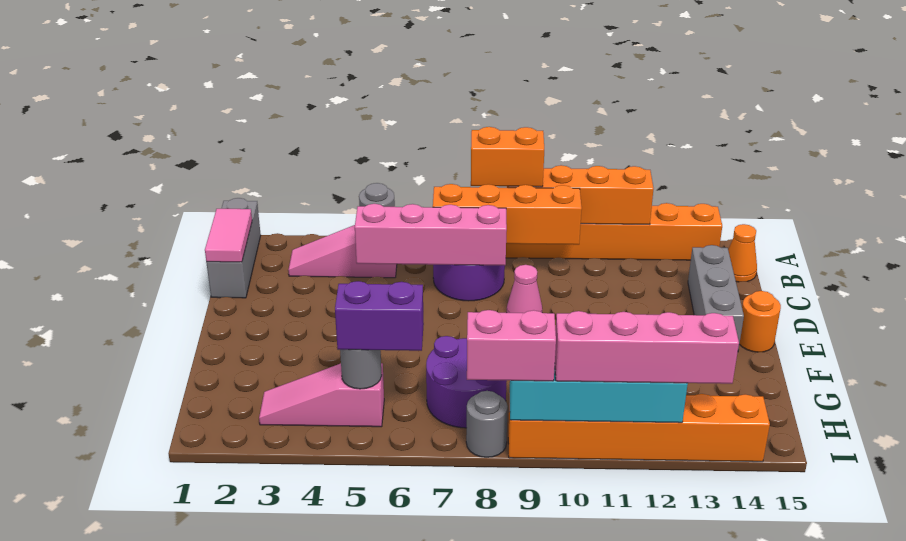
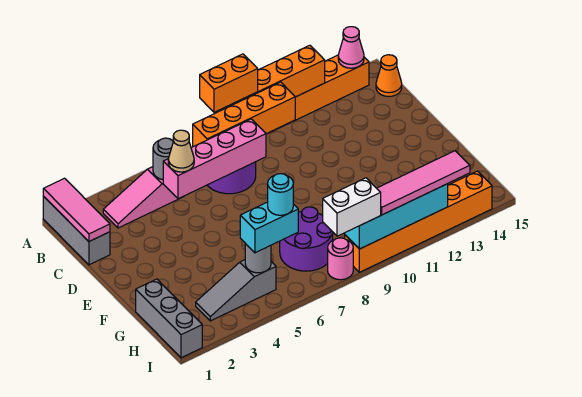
pink tile B1:C1 level 2 -> pink tile A1:C1 level 2
none -> tan cone C5 level 3
grey brick C14:E14 level 1 -> grey brick G1:I1 level 1
pink cone D9 level 1 -> pink cone A14 level 2
orange round brick E15 level 1 -> none
pink slope H3:H5 level 1 top 5 -> grey slope H3:H5 level 1 top 5
purple brick H5:H6 level 3 -> cyan brick H5:H6 level 3
none -> cyan round brick H6 level 4
grey round brick I8 level 1 -> pink round brick I8 level 1
pink brick I8:I9 level 3 -> white brick I8:I9 level 3
pink brick I10:I13 level 3 -> pink tile I10:I13 level 3

